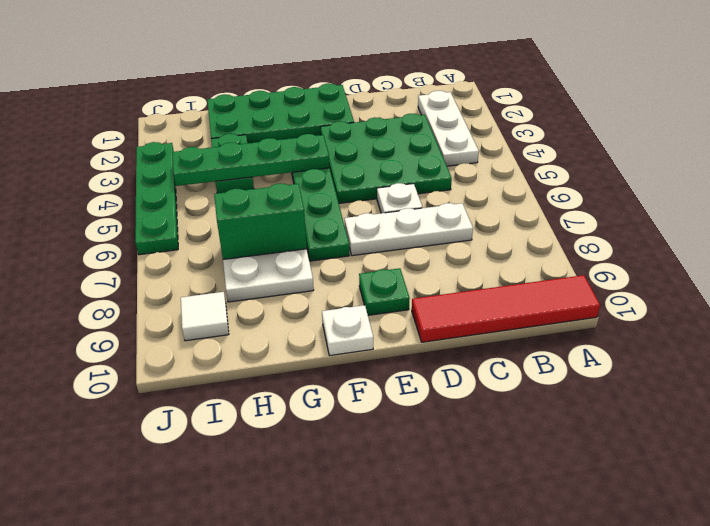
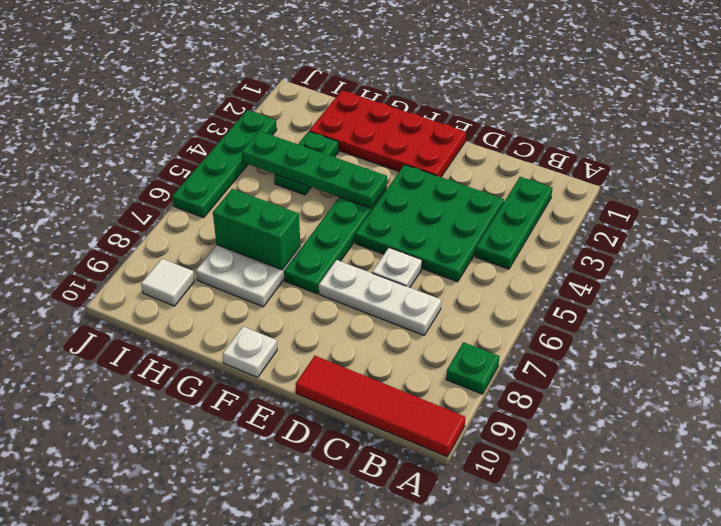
white plate B2:B4 level 1 -> green plate B2:B4 level 1
green plate E1:H2 level 1 -> red plate E1:H2 level 1
green plate E9 level 1 -> green plate A8 level 1

